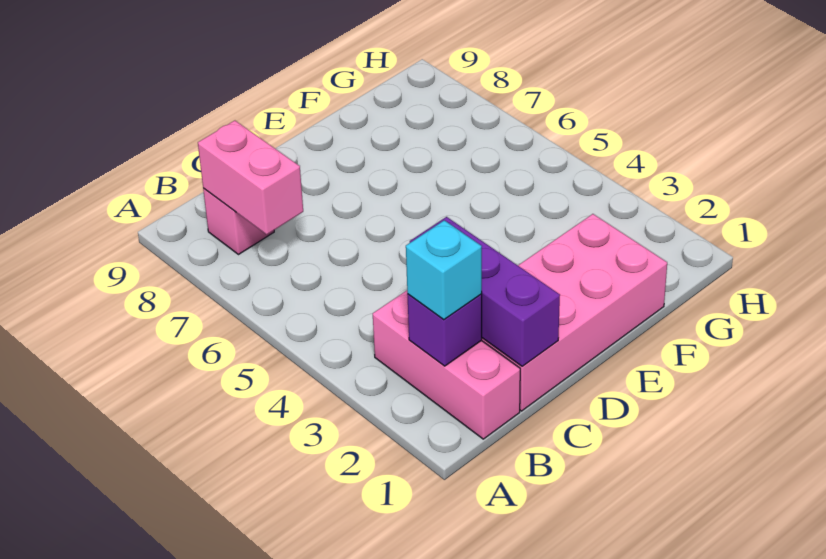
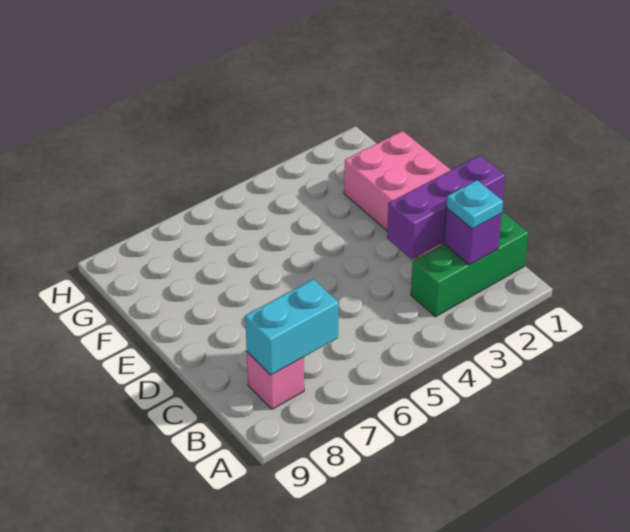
pink brick B1:B3 level 1 -> green brick B1:B3 level 1
cyan brick B2 level 3 -> cyan plate B2 level 3
pink brick B7:B8 level 2 -> cyan brick B7:B8 level 2

